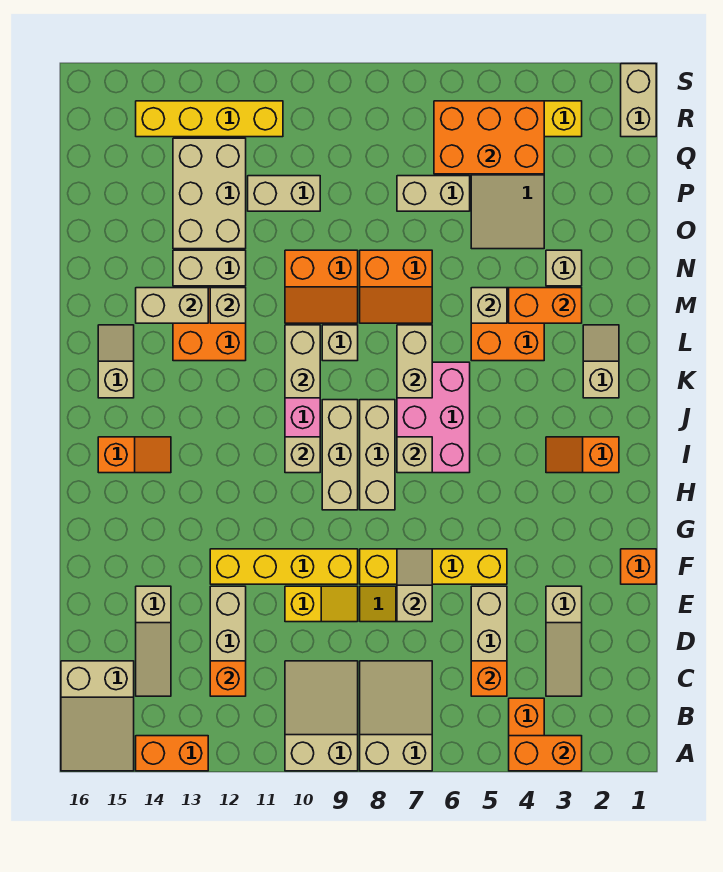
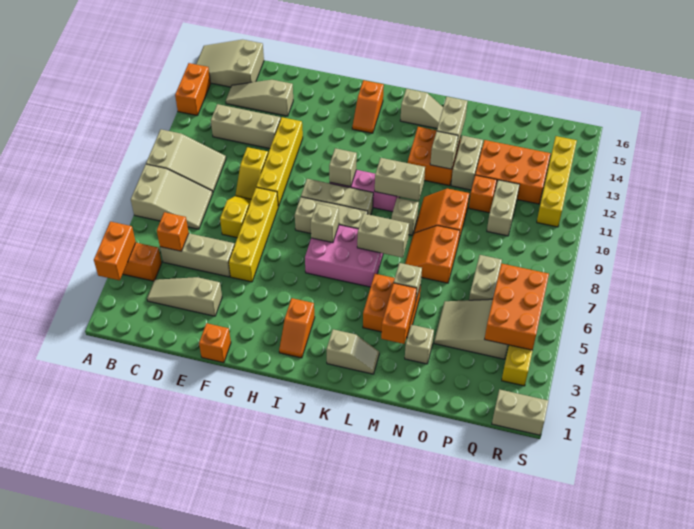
orange brick C12 level 2 -> orange brick O11 level 1
tan slope E7:F7 level 2 top E -> none
orange slope I2:I3 level 1 top 2 -> orange slope I2:I3 level 1 top 3
tan brick O12:Q13 level 1 -> orange brick O12:Q13 level 1

